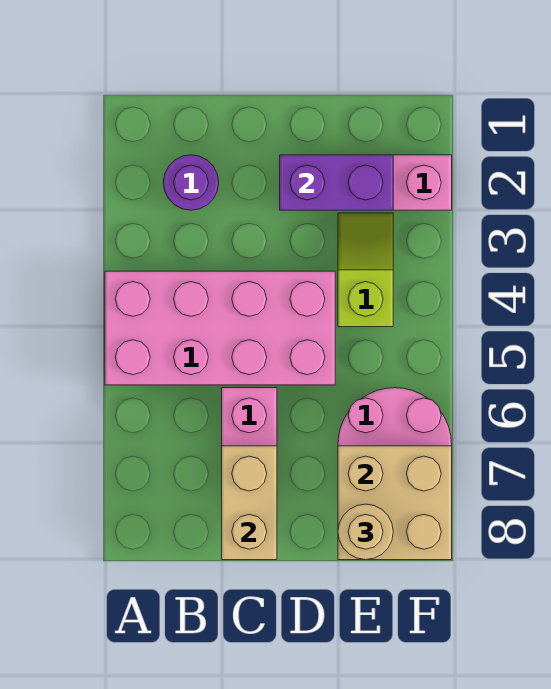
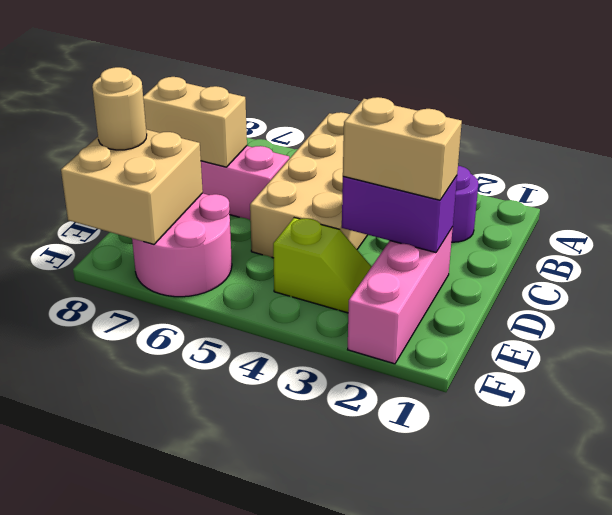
pink brick A4:D5 level 1 -> tan brick A4:D5 level 1
purple brick D2:E2 level 2 -> purple brick D2:D3 level 2
none -> tan brick D2:D3 level 3

